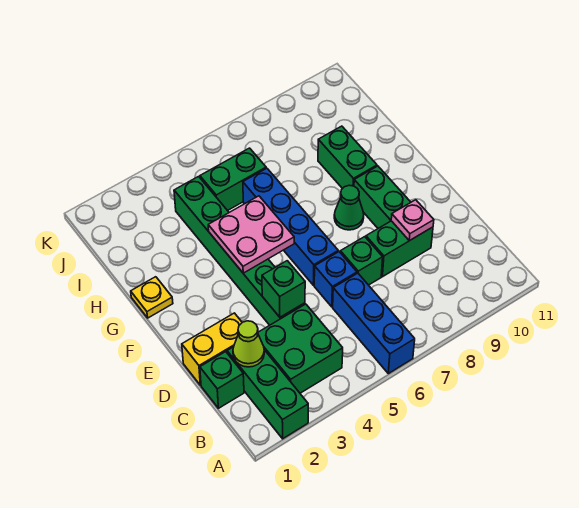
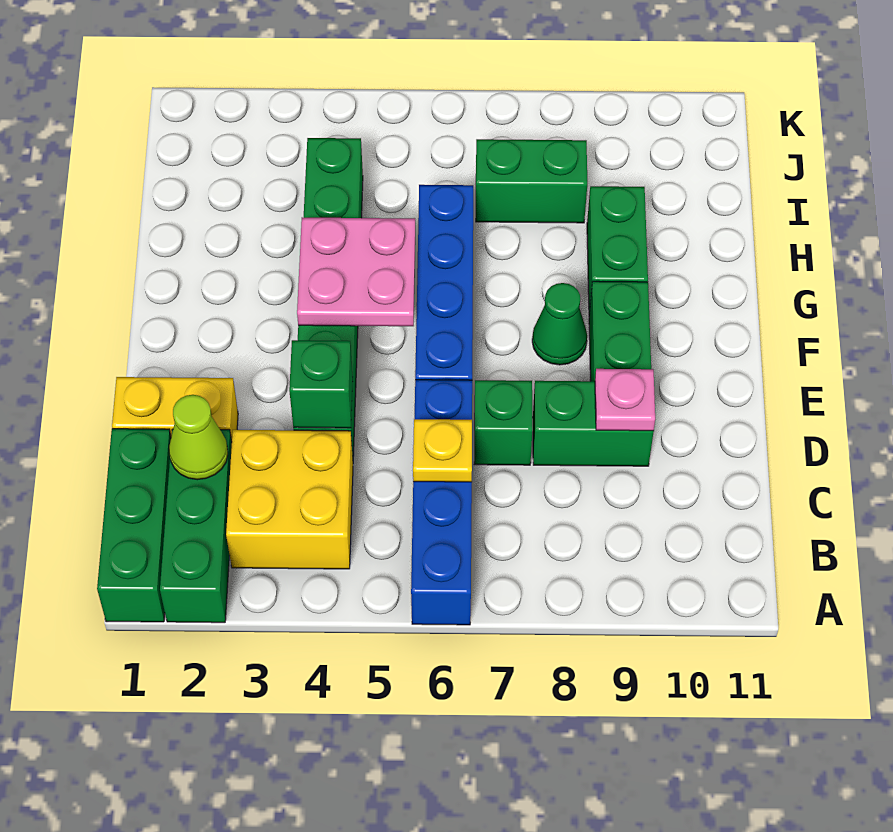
green brick B3:C4 level 1 -> yellow brick B3:C4 level 1
green brick C1 level 1 -> green brick A1:C1 level 1
yellow plate G1 level 1 -> yellow plate C6 level 2
green brick I5:I6 level 1 -> green brick I7:I8 level 1

